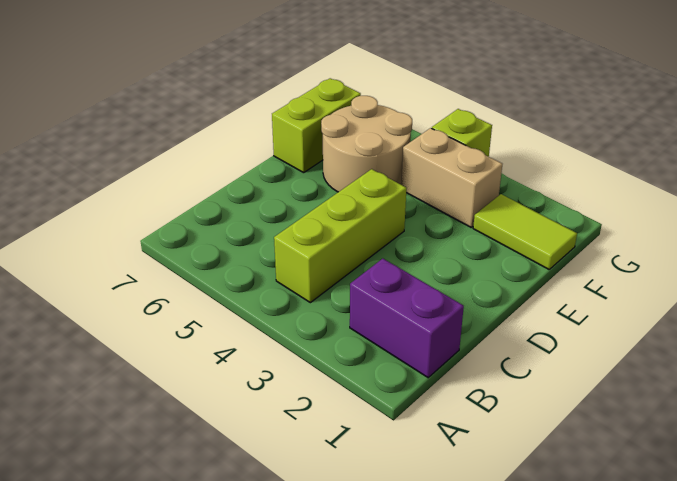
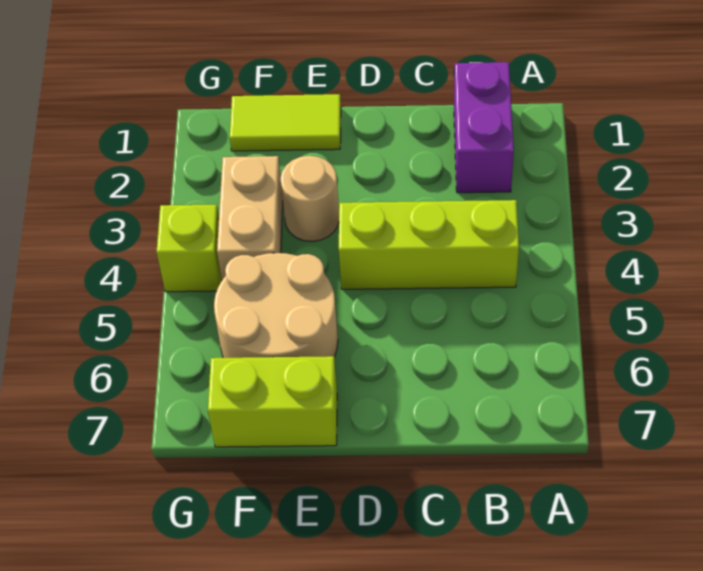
none -> tan round brick E3 level 1
lime tile F1:F2 level 1 -> lime tile E1:F1 level 1

